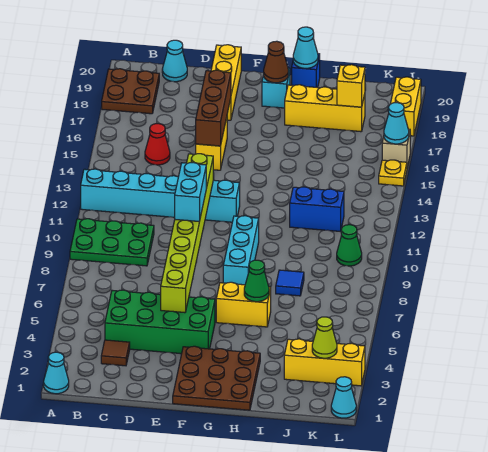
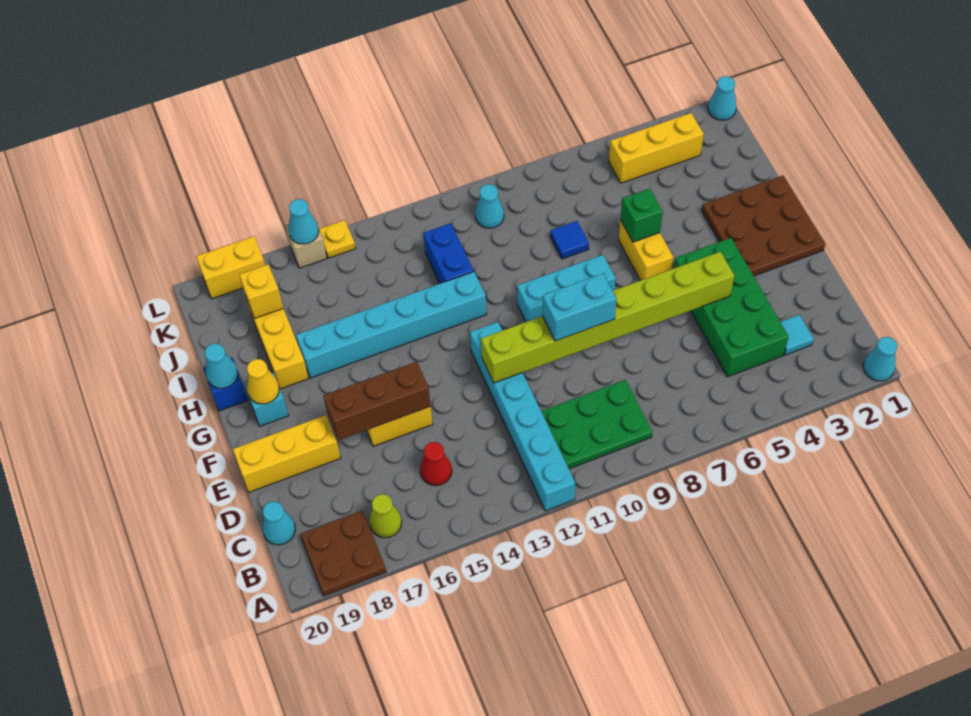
green plate A9:C10 level 1 -> green plate B9:C11 level 1
brown tile C3 level 1 -> cyan tile C3 level 1
brown cone G19 level 2 -> yellow cone G19 level 2
green cone H6 level 2 -> green brick H6 level 2
none -> cyan brick H12:H17 level 1
yellow brick J3:L3 level 1 -> yellow brick K3:K5 level 1
lime cone K3 level 2 -> lime cone B17 level 1
green cone K10 level 1 -> cyan cone K10 level 1

